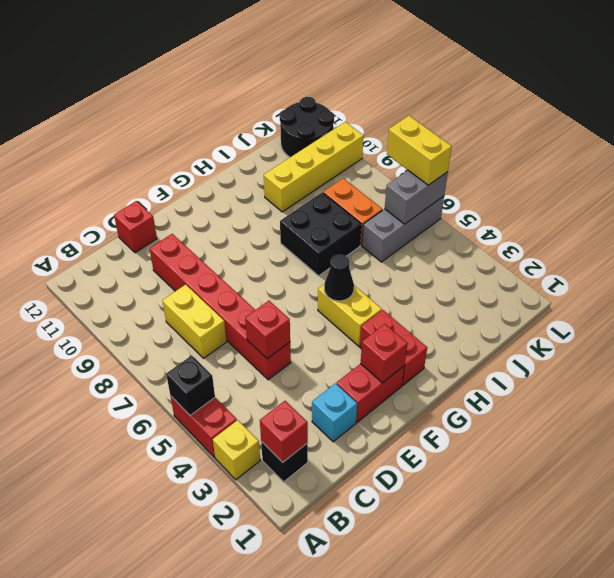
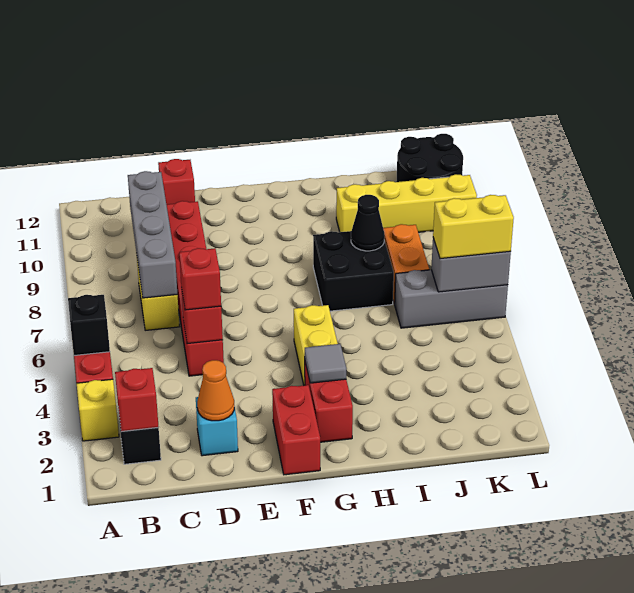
none -> grey brick C7:C10 level 2
none -> orange cone D2 level 2
red brick E2:F2 level 1 -> red brick F1:F2 level 1
red brick F2 level 2 -> red brick D5 level 3
none -> grey tile G3 level 2
black cone G5 level 2 -> black cone I8 level 2
yellow brick L6:L7 level 3 -> yellow brick K6:L6 level 3

